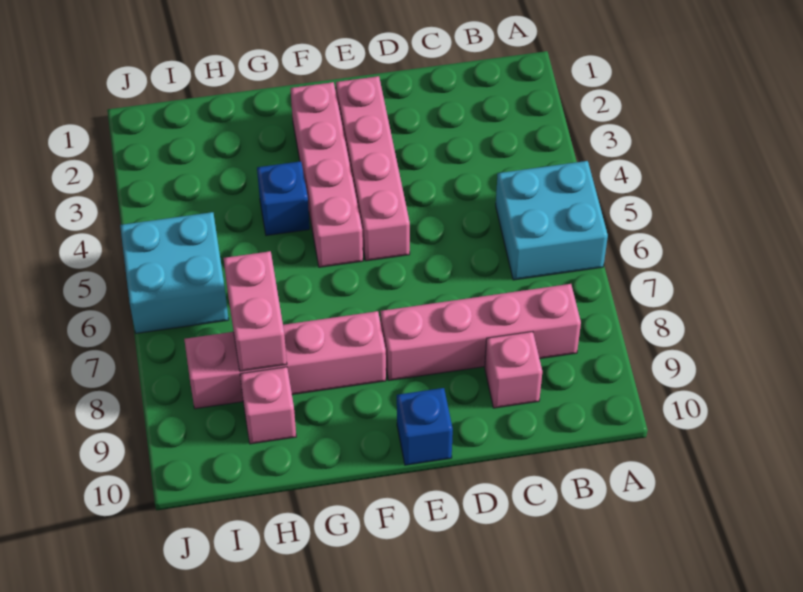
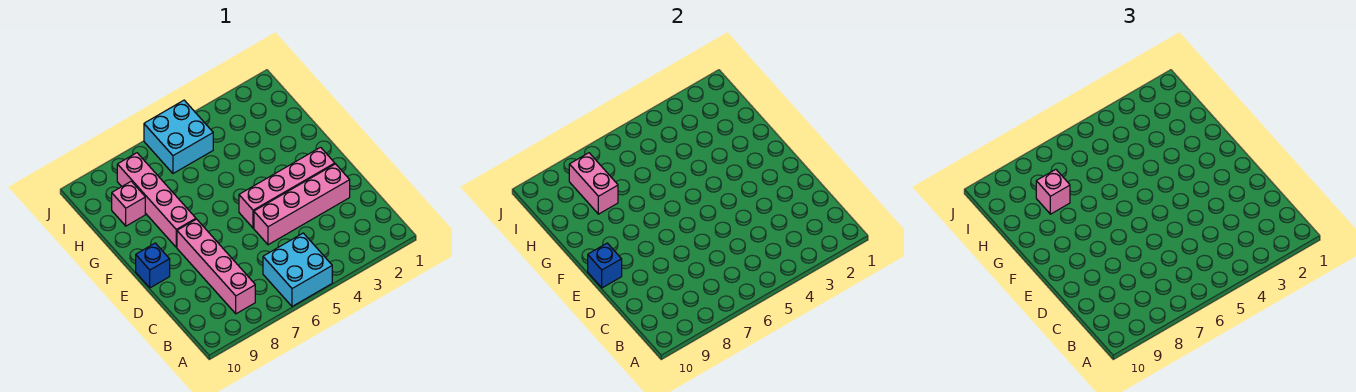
pink brick C9 level 1 -> pink brick H8 level 3
pink brick F2:F5 level 1 -> pink brick D2:D5 level 1
blue brick G4 level 1 -> blue brick E10 level 2
pink brick H7:H8 level 2 -> pink brick H8:I8 level 2

